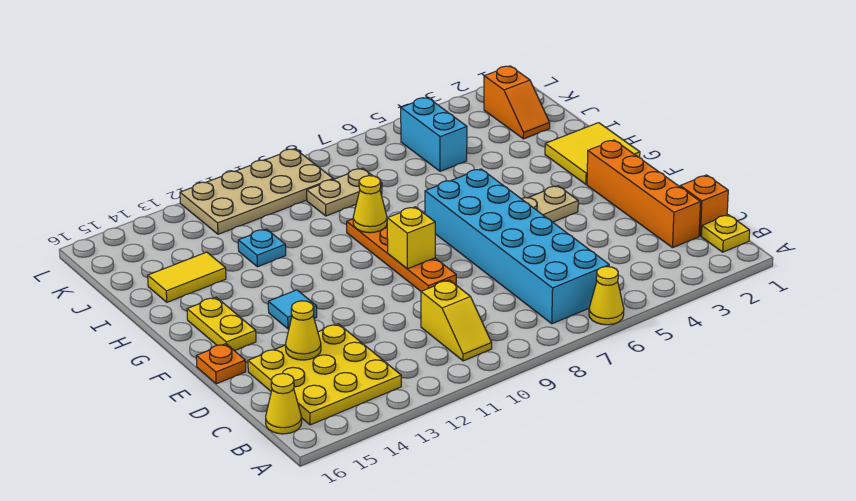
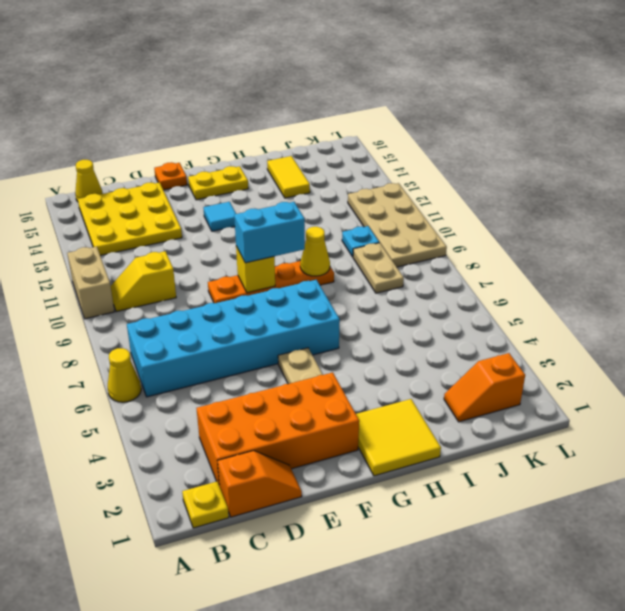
none -> tan brick A10:A11 level 1
orange brick C2:F2 level 1 -> orange brick C2:F3 level 1
yellow cone D14 level 2 -> none
cyan plate I12 level 1 -> cyan plate J10 level 1
cyan brick J5:K5 level 1 -> cyan brick F9:G9 level 3

